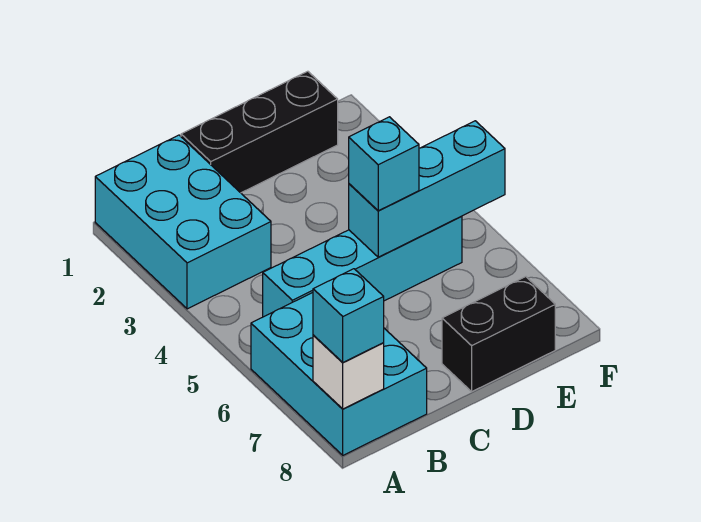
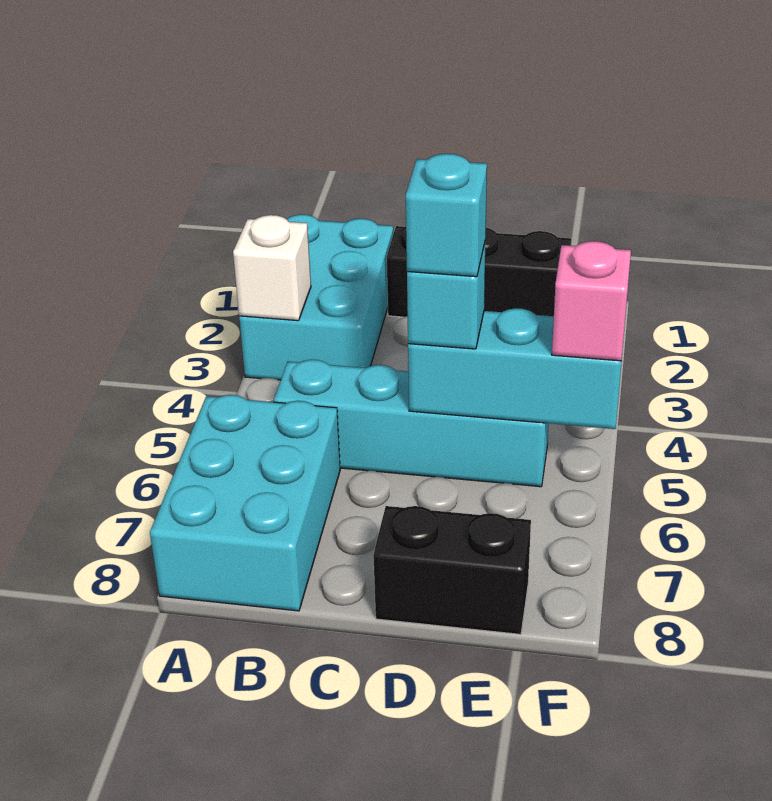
white brick A8 level 2 -> white brick A3 level 2
cyan brick A8 level 3 -> cyan brick D5 level 4
none -> pink brick F5 level 3

